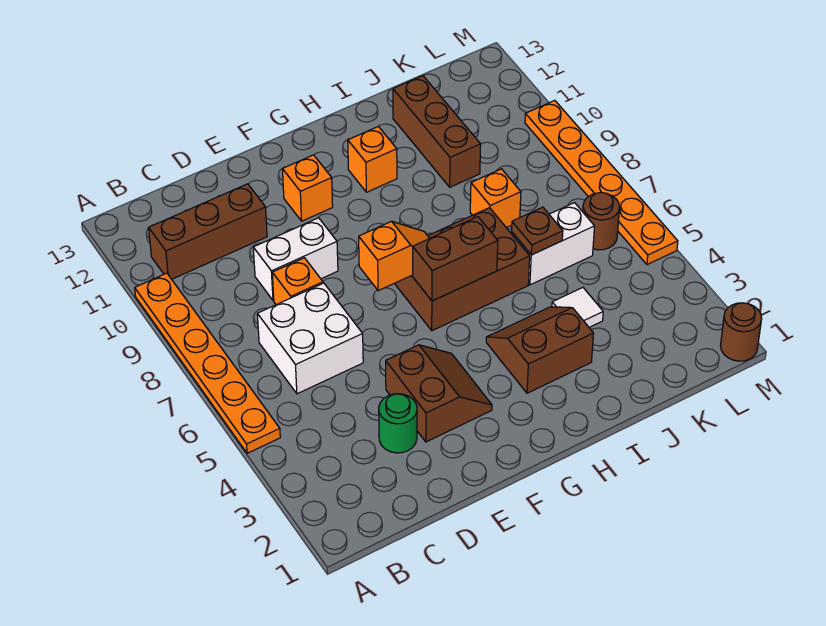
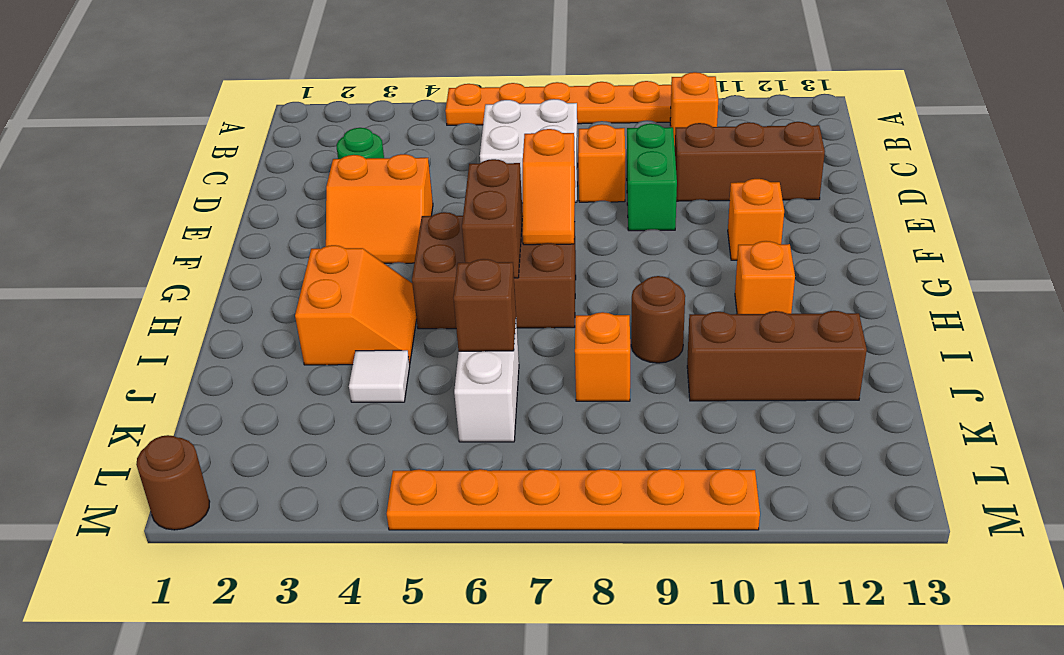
none -> orange brick B10 level 1
brown brick B11:D11 level 1 -> brown brick D10:D12 level 1
white brick D9:E9 level 1 -> green brick D9:E9 level 1
brown slope E3:F4 level 1 top E -> orange slope E3:F4 level 1 top E
brown brick G6:I7 level 1 -> brown brick G5:H7 level 1
brown slope H3:I4 level 1 top 3 -> orange slope H3:I4 level 1 top 3
brown plate J6 level 2 -> brown brick J6 level 2
brown round brick L6 level 1 -> brown round brick I9 level 1

